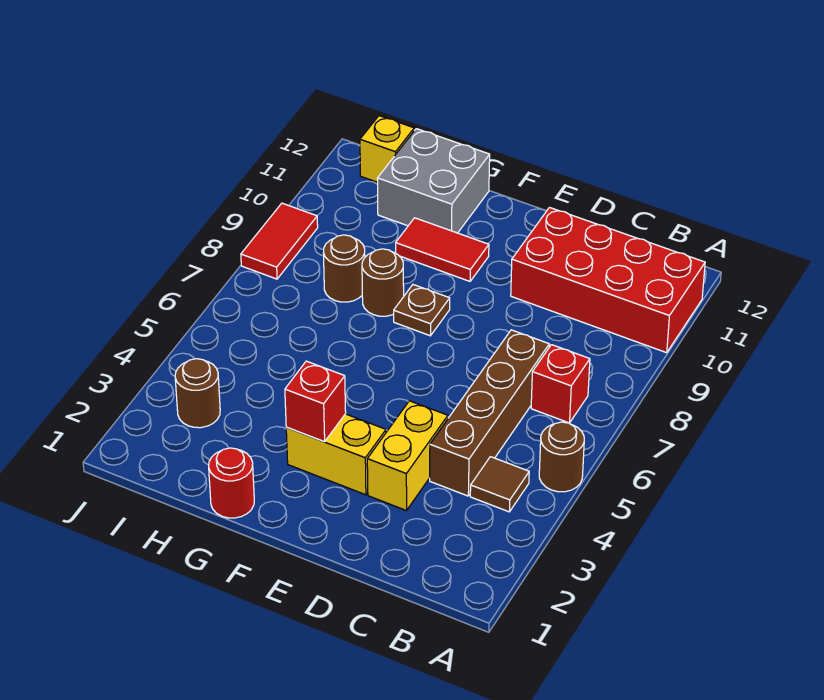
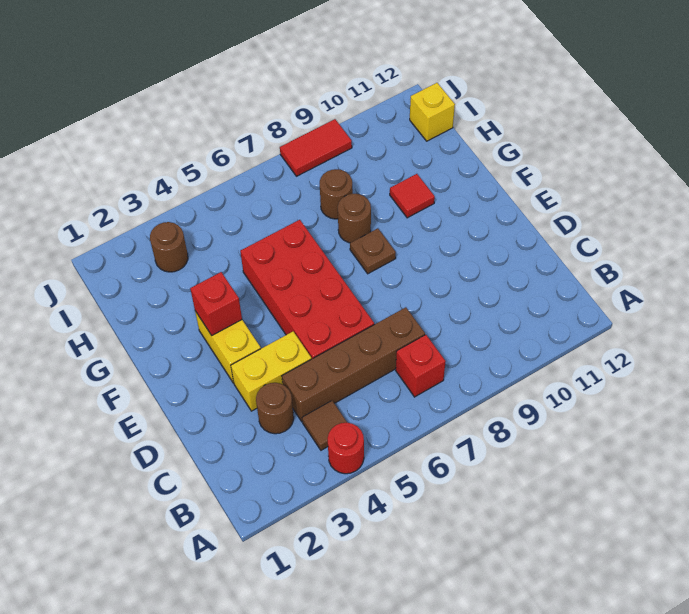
brown round brick A5 level 1 -> brown round brick C3 level 1
red brick A10:D11 level 1 -> red brick D5:G6 level 1
red tile F10:G10 level 1 -> red tile G10 level 1
red round brick G1 level 1 -> red round brick A4 level 1
grey brick G11:H12 level 1 -> none

